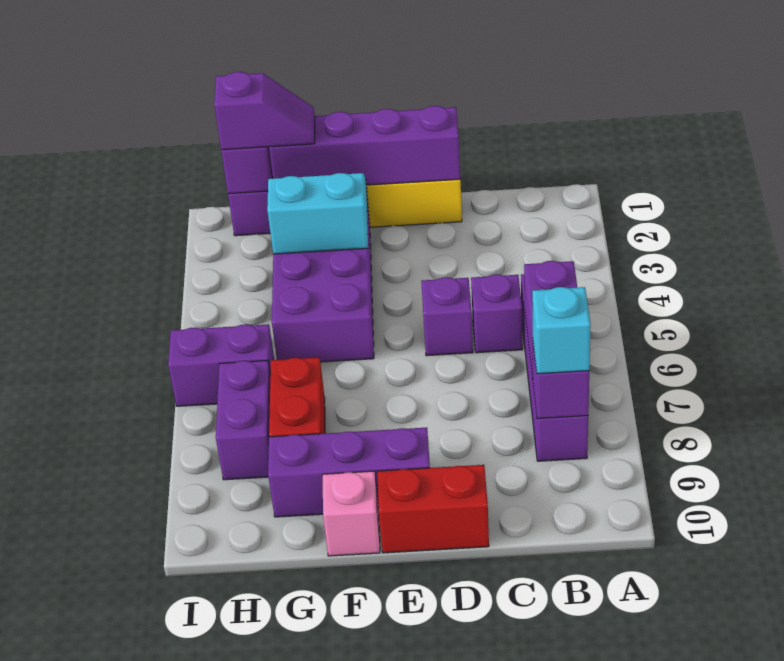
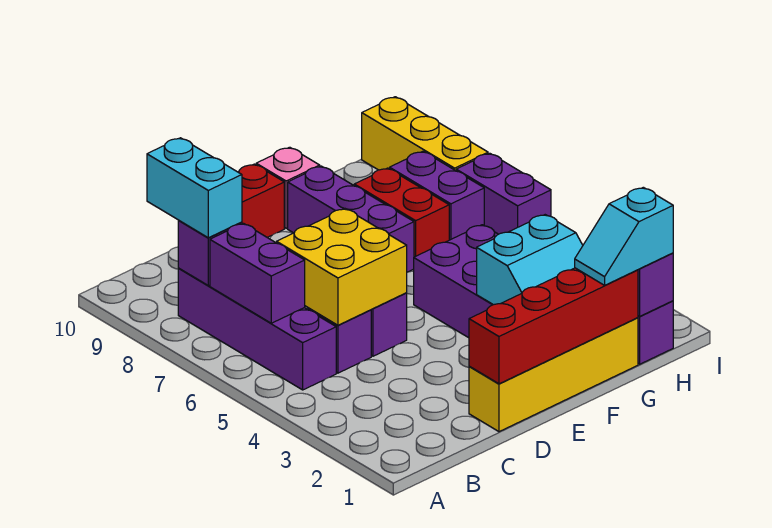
cyan brick B8 level 3 -> cyan brick B8:B9 level 3
none -> yellow brick C5:D6 level 2
purple brick D1:G1 level 2 -> red brick D1:G1 level 2
purple brick E9:G9 level 1 -> purple brick F7:F9 level 1
purple slope G1:H1 level 3 top H -> cyan slope G1:H1 level 3 top H
purple brick H6:I6 level 1 -> purple brick I6:I7 level 1
none -> yellow brick I8:I10 level 1

